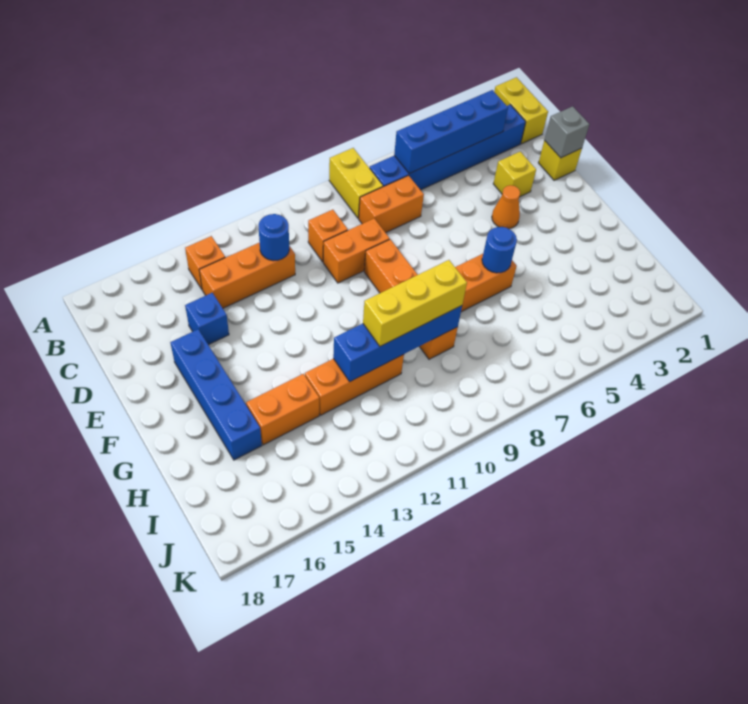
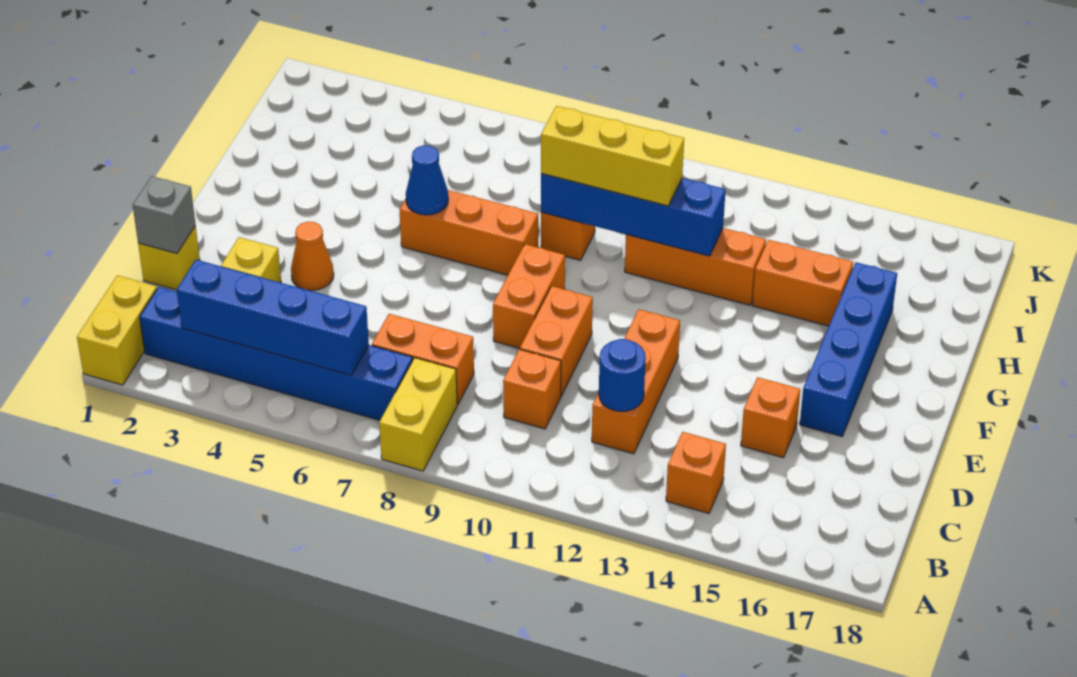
orange brick C12:C14 level 1 -> orange brick C12:E12 level 1
orange brick D9:D10 level 1 -> orange brick D10:E10 level 1
blue brick D15 level 1 -> orange brick D15 level 1
blue round brick G6 level 2 -> blue cone G6 level 2

